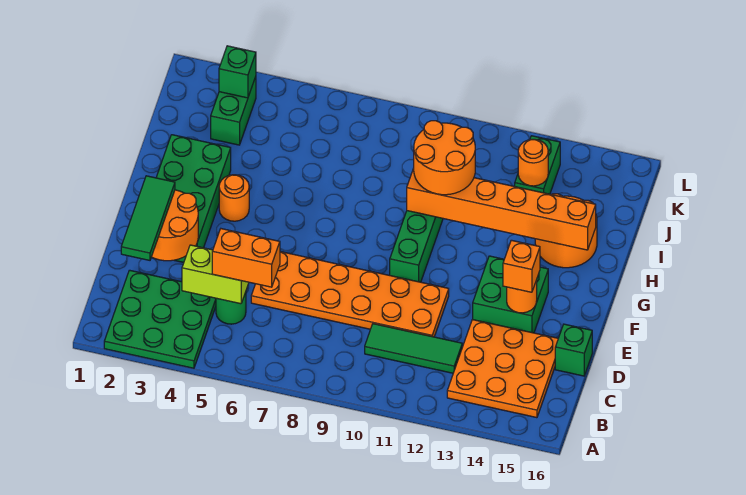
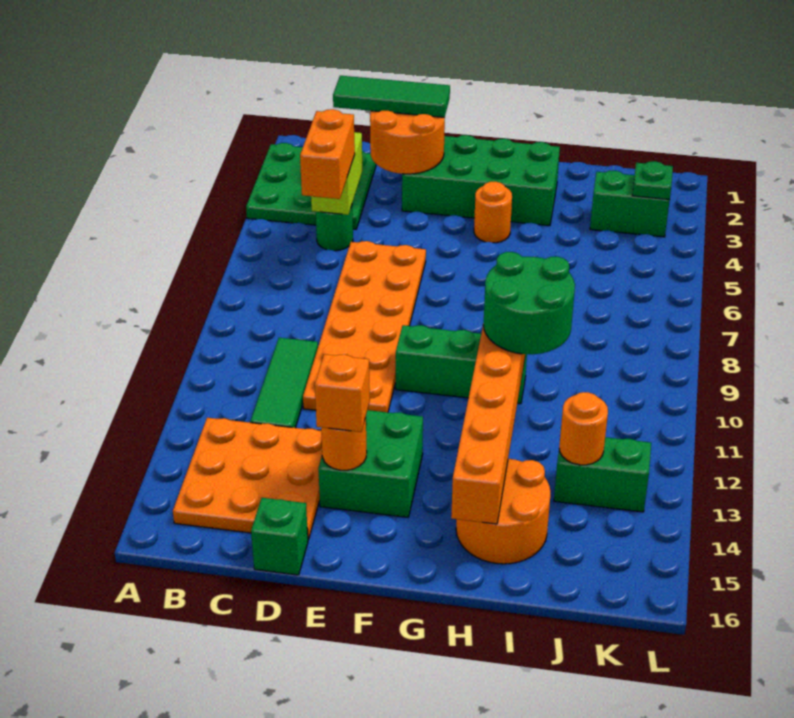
orange round brick H10:I11 level 3 -> green round brick H10:I11 level 3
green brick K3 level 2 -> green plate K3 level 2

